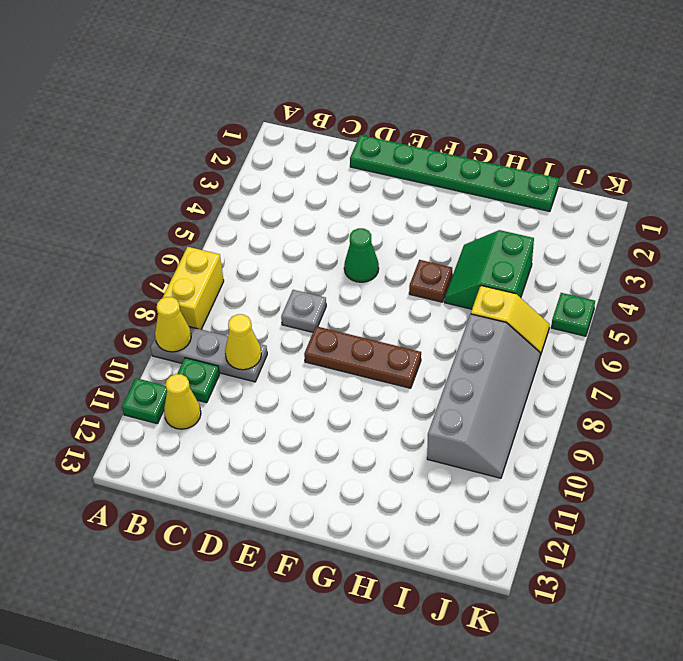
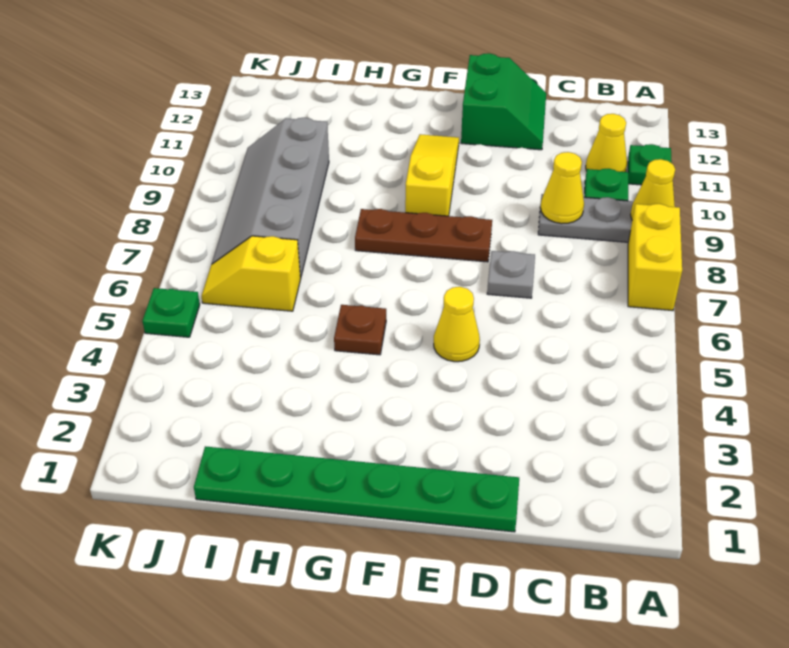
green cone E5 level 1 -> yellow cone E5 level 1
none -> yellow slope F9:F11 level 1 top 9
green slope H4:I5 level 1 top I -> green slope D12:E13 level 1 top E

